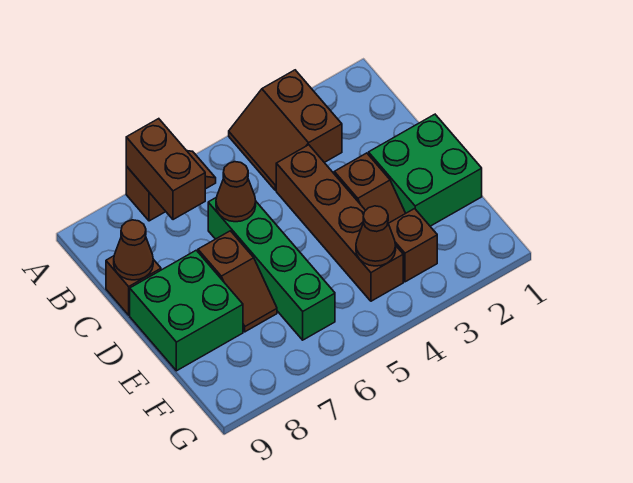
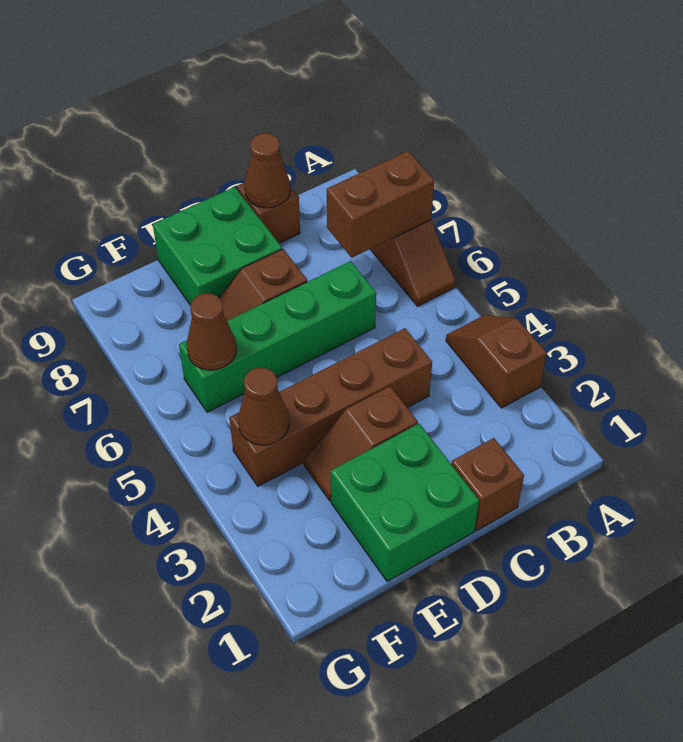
brown slope A3:B4 level 1 top 3 -> brown slope A3:A4 level 1 top 3
brown cone C6 level 2 -> brown cone F6 level 2
brown brick F3 level 1 -> brown brick C1 level 1

